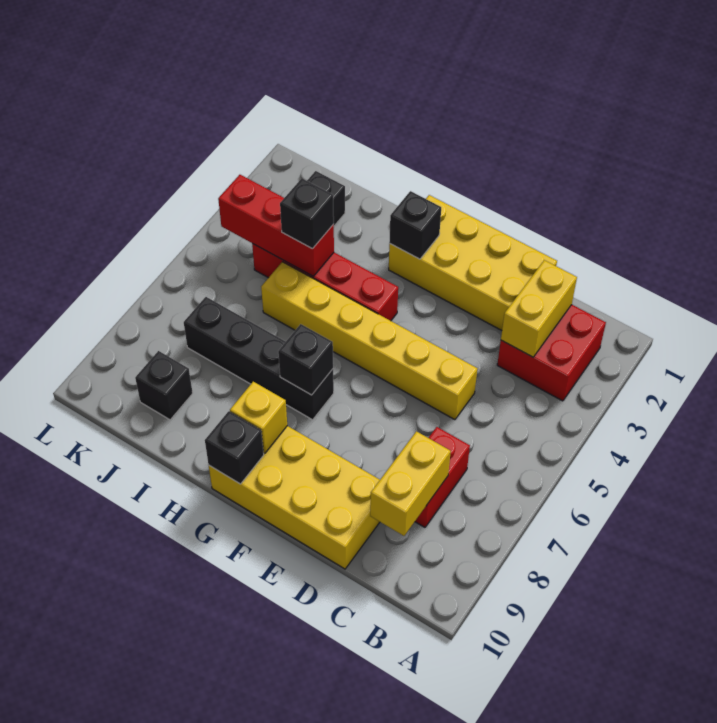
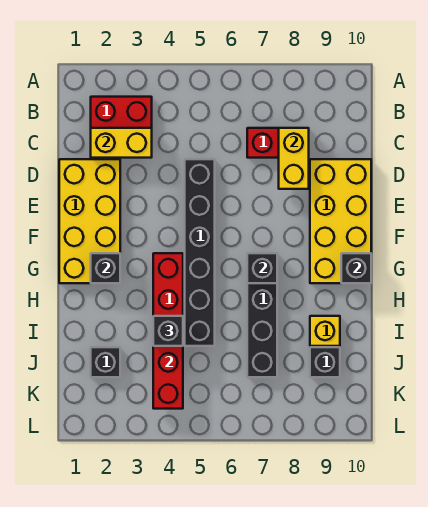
yellow brick C8:C9 level 2 -> yellow brick C8:D8 level 2
yellow brick D5:I5 level 1 -> black brick D5:I5 level 1
yellow brick G9 level 2 -> yellow brick I9 level 1

